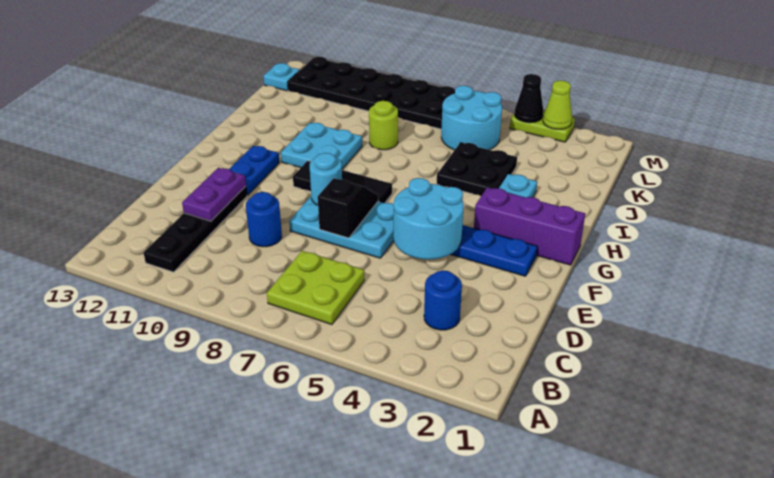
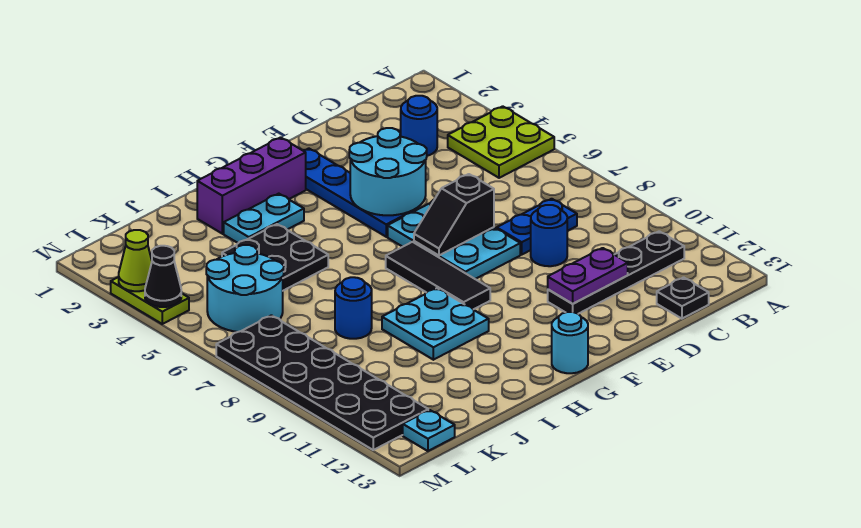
lime plate B6:C7 level 1 -> lime plate A4:B5 level 1
none -> black plate C13 level 1
cyan round brick F8 level 2 -> cyan round brick G13 level 1
blue plate F11:G11 level 1 -> blue plate C8:D8 level 1
purple brick G1:G3 level 1 -> purple brick G2:I2 level 1
lime round brick J8 level 1 -> blue round brick J8 level 1

